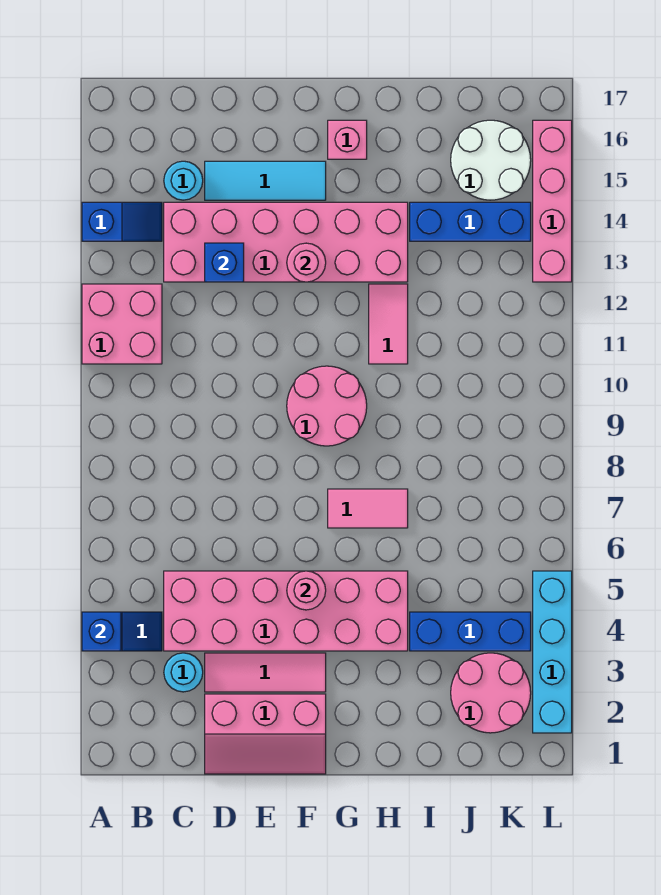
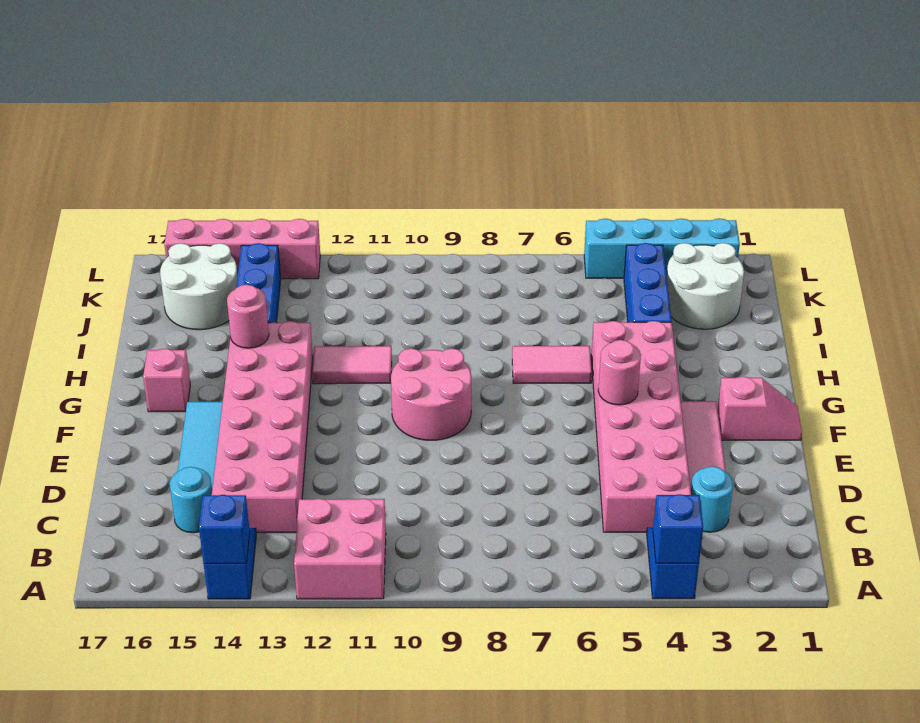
pink slope D1:F2 level 1 top 2 -> pink slope F1:F2 level 1 top 2
blue brick D13 level 2 -> blue brick A14 level 2
pink round brick F13 level 2 -> pink round brick H14 level 2
pink tile G7:H7 level 1 -> pink tile H6:H7 level 1
pink round brick J2:K3 level 1 -> white round brick J2:K3 level 1

